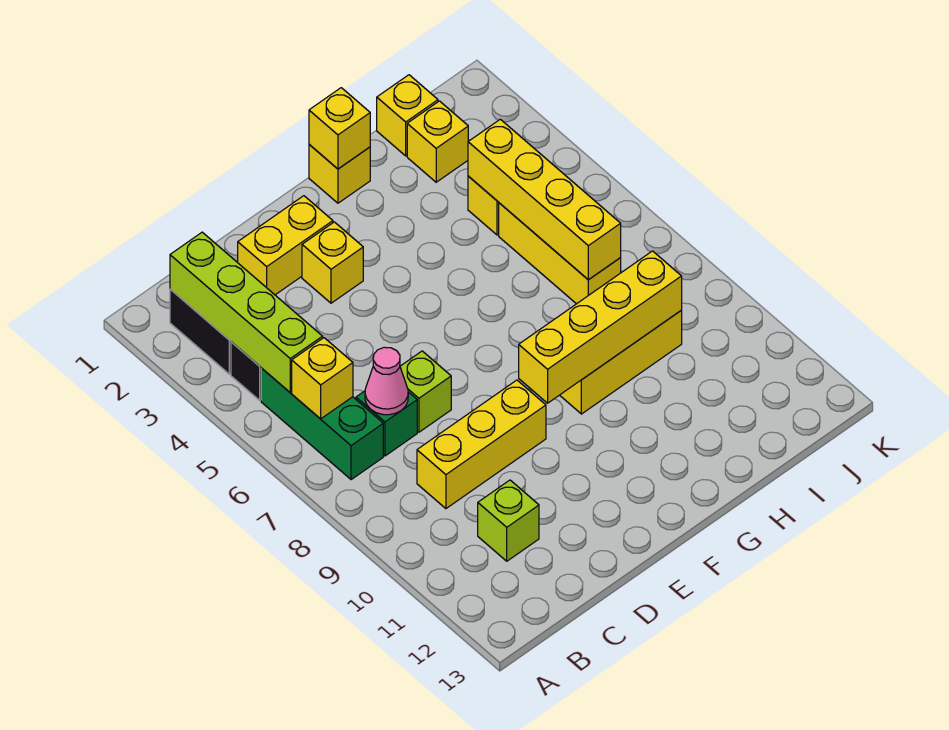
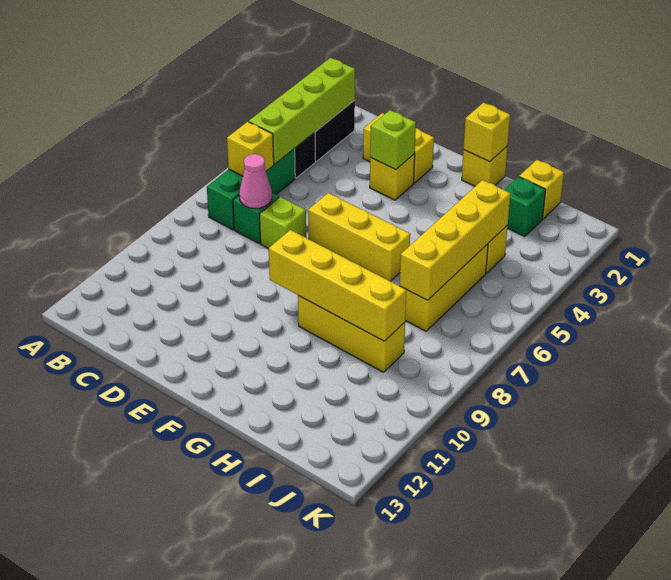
yellow brick C9:E9 level 1 -> yellow brick E6:G6 level 1
lime brick C11 level 1 -> lime brick E3 level 2
yellow brick I2 level 1 -> green brick I2 level 1

